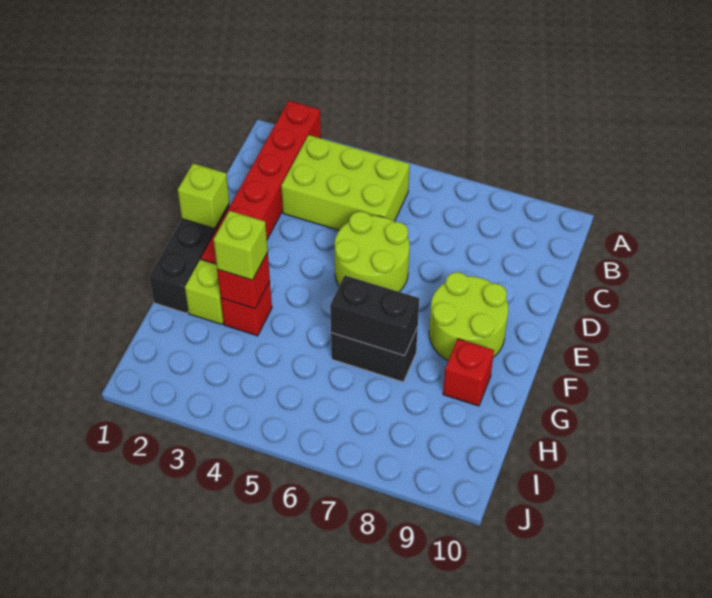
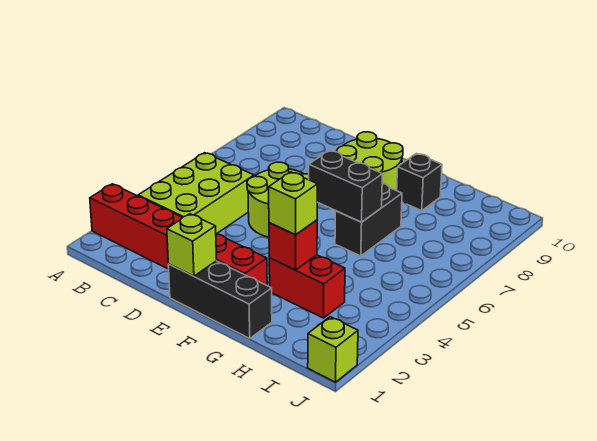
lime brick G2 level 1 -> lime brick J1 level 1
red brick G3 level 1 -> red brick G3:H3 level 1
black brick G6:G7 level 2 -> black brick F6:G6 level 2
red brick G9 level 1 -> black brick G9 level 1

